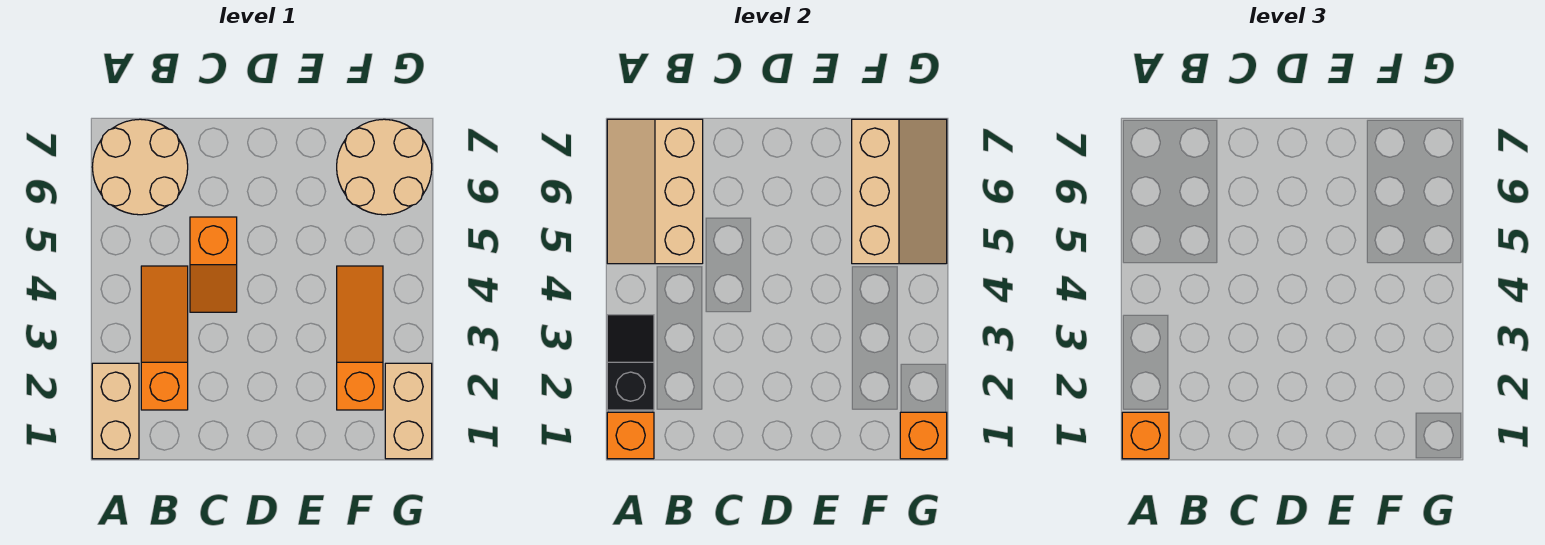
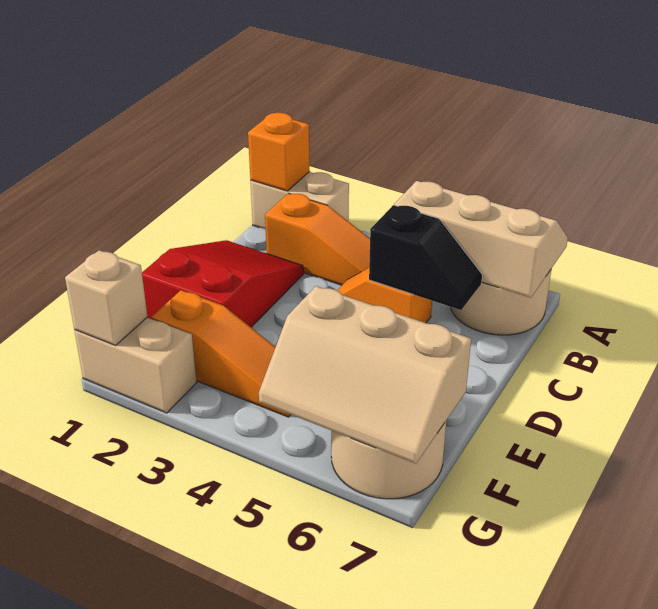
orange brick A1 level 3 -> none
black slope A2:A3 level 2 top 2 -> black slope C5:C6 level 2 top 5
none -> red slope C1:E2 level 1 top E
orange brick G1 level 2 -> tan brick G1 level 2

